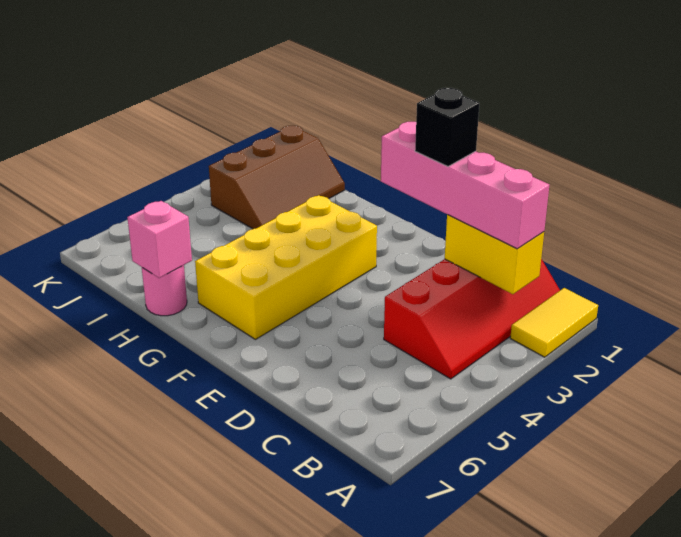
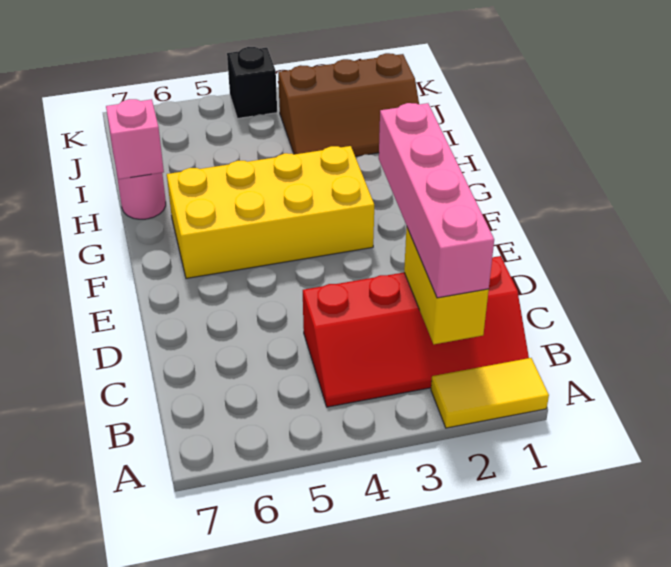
black brick D2 level 4 -> black brick K4 level 1

